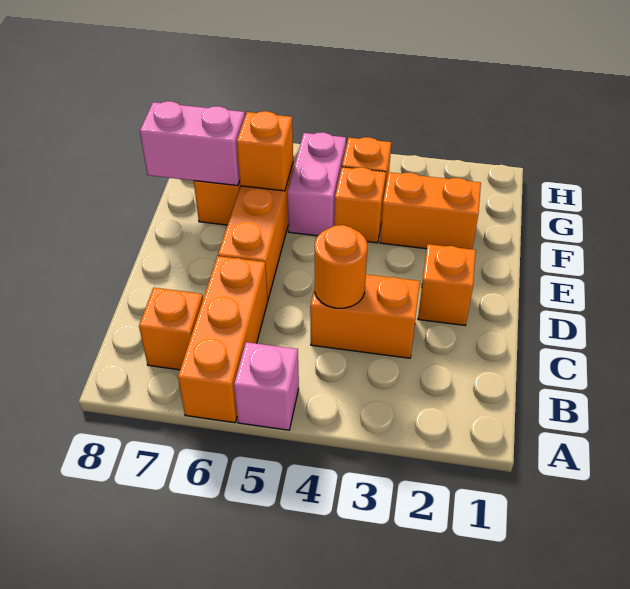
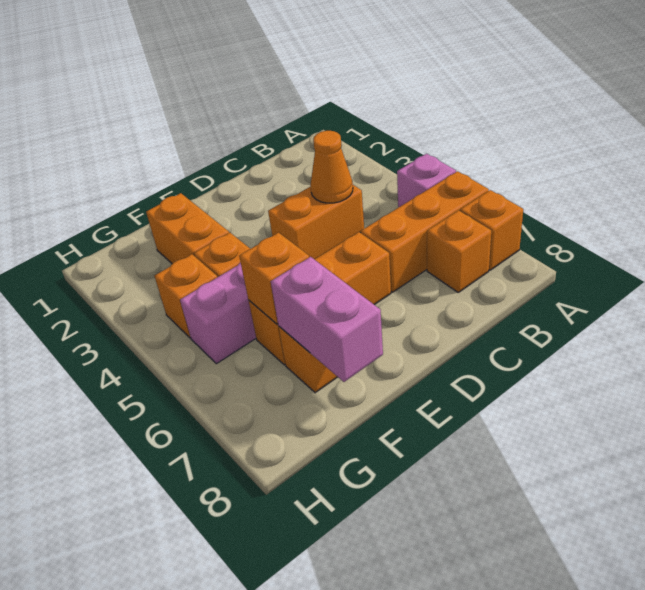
orange brick C3:C4 level 1 -> orange brick C4:D4 level 1
orange round brick C4 level 2 -> orange cone C4 level 2
orange brick D2 level 1 -> orange brick A7 level 1

